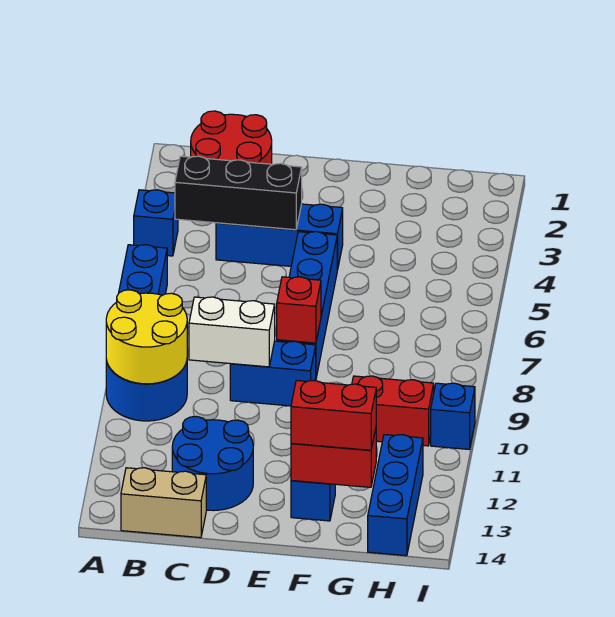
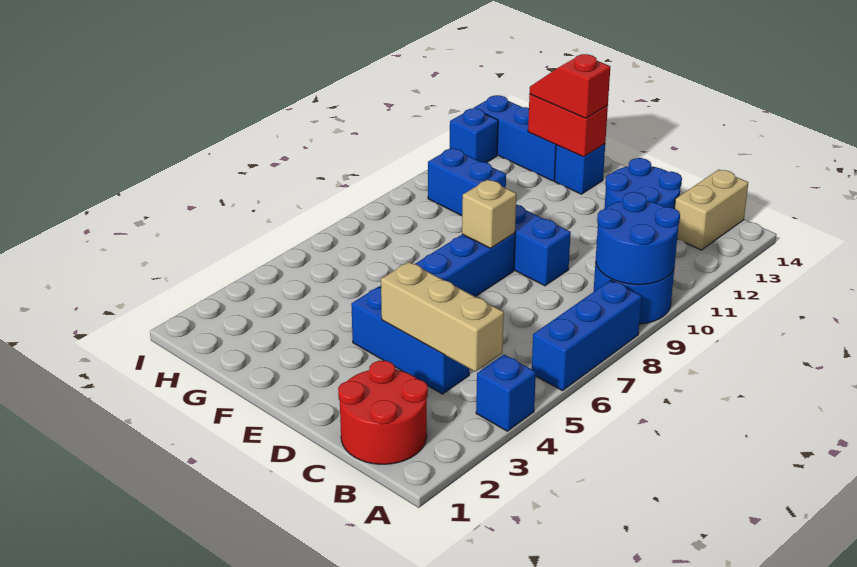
yellow round brick A9:B10 level 2 -> blue round brick A9:B10 level 2
black brick B4:D4 level 2 -> tan brick B4:D4 level 2
tan brick B14:C14 level 1 -> tan brick B13:B14 level 1
white brick C9:D9 level 2 -> none
red brick E8 level 2 -> tan brick E8 level 2
red brick F13:G13 level 3 -> red slope F13:G13 level 3 top F
red brick G10:H10 level 1 -> blue brick G10:H10 level 1
blue brick H12:H14 level 1 -> blue brick G13:I13 level 1
blue brick I10 level 1 -> blue brick I12 level 1

